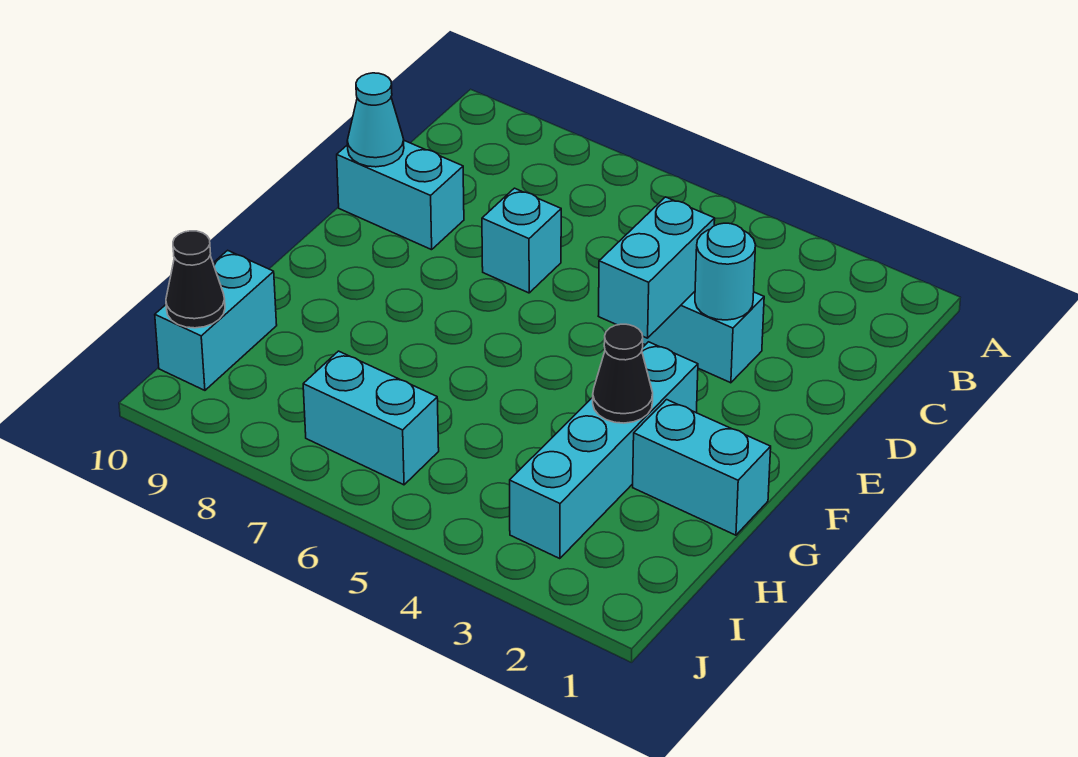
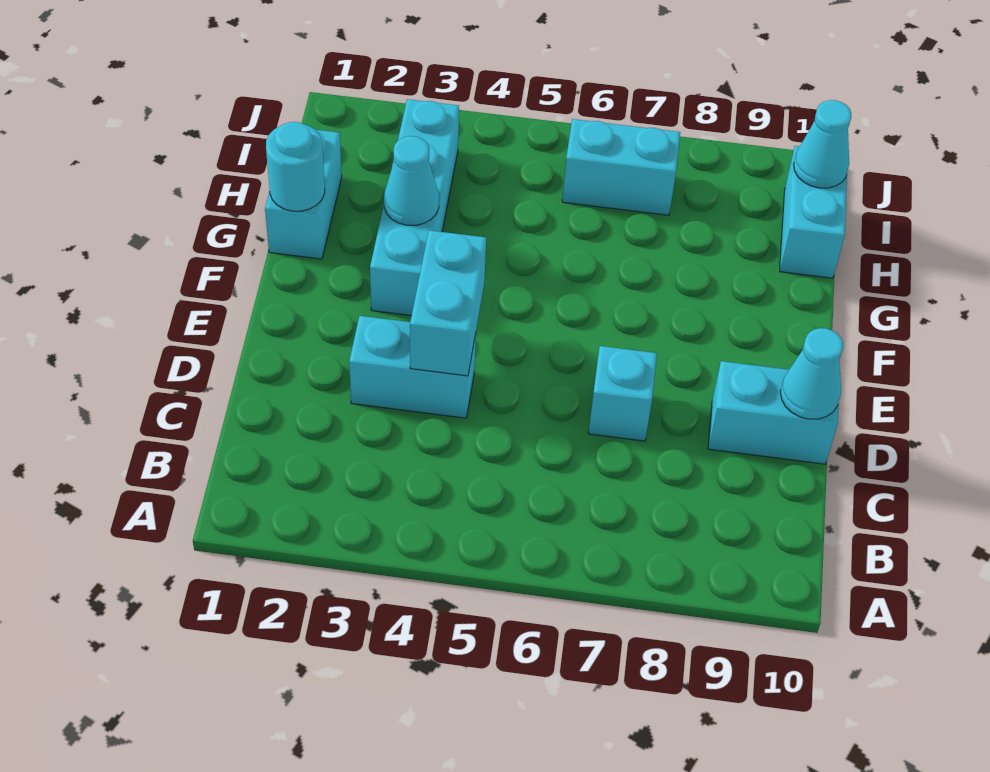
cyan round brick D3 level 2 -> cyan round brick G1 level 2
cyan brick G1:G2 level 1 -> cyan brick G1:H1 level 1
black cone G3 level 2 -> cyan cone G3 level 2
black cone I10 level 2 -> cyan cone I10 level 2

